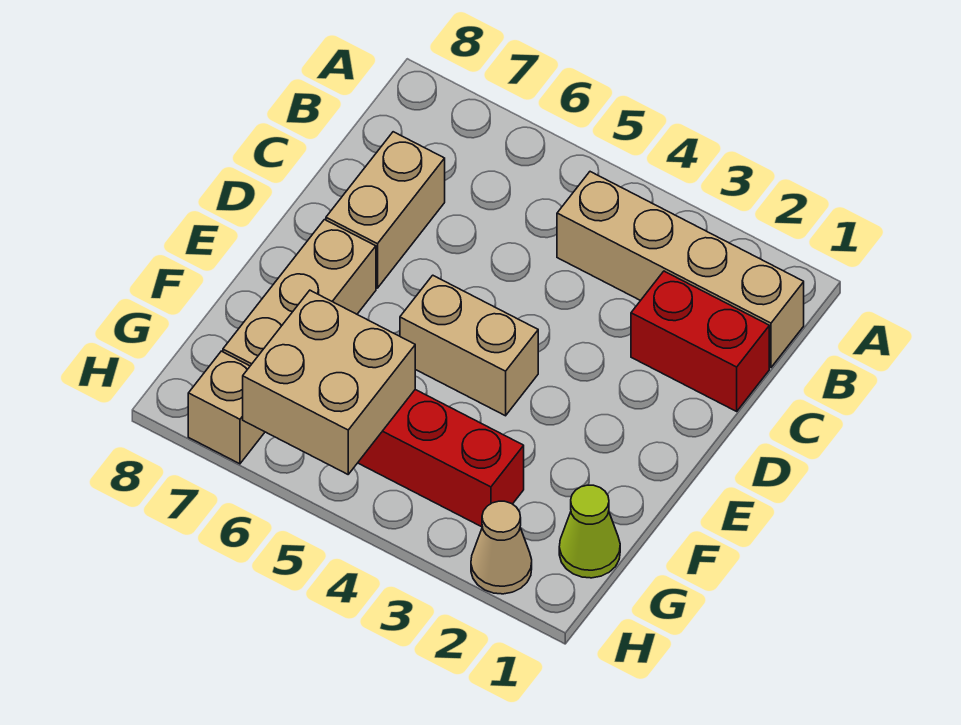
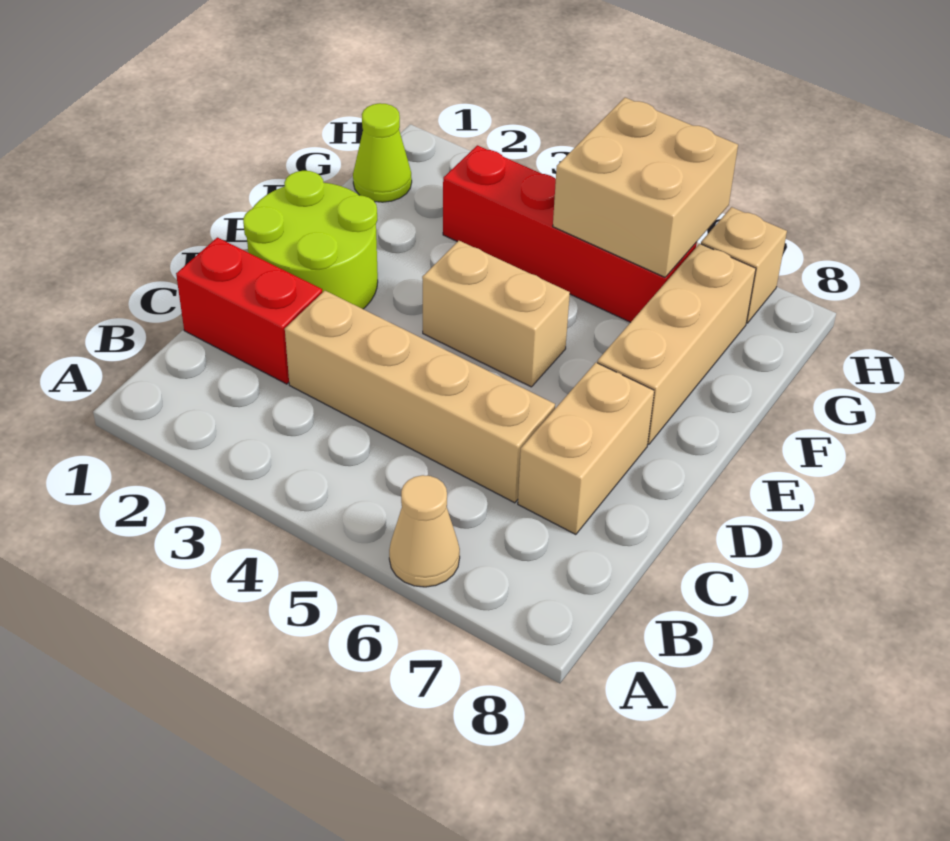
tan brick B1:B4 level 1 -> tan brick C3:C6 level 1
none -> lime round brick D1:E2 level 1
tan cone H2 level 1 -> tan cone A6 level 1

